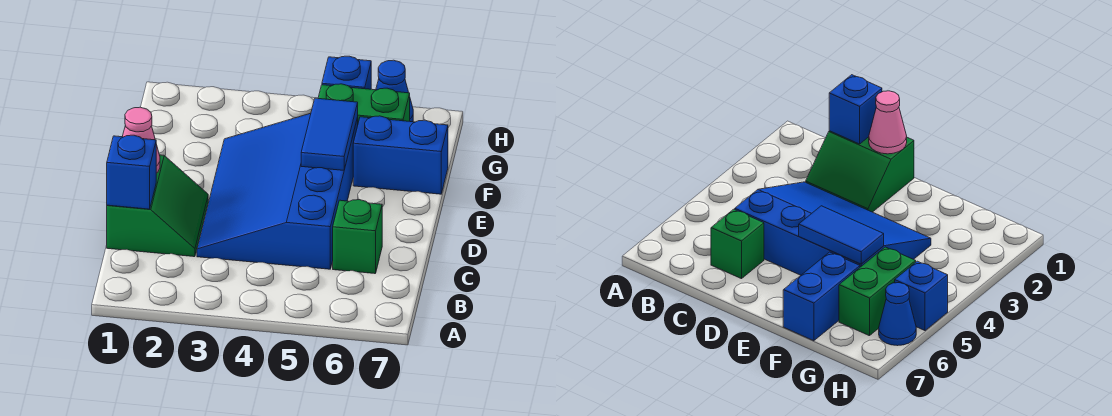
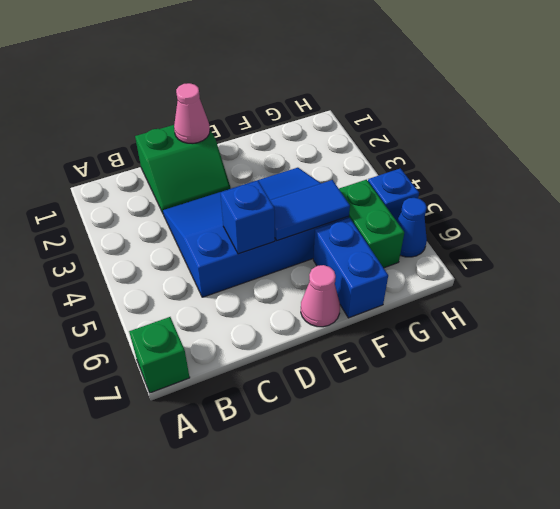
blue brick C1 level 2 -> blue brick D5 level 2
green brick C6 level 1 -> green brick A7 level 1
none -> pink cone E7 level 1

